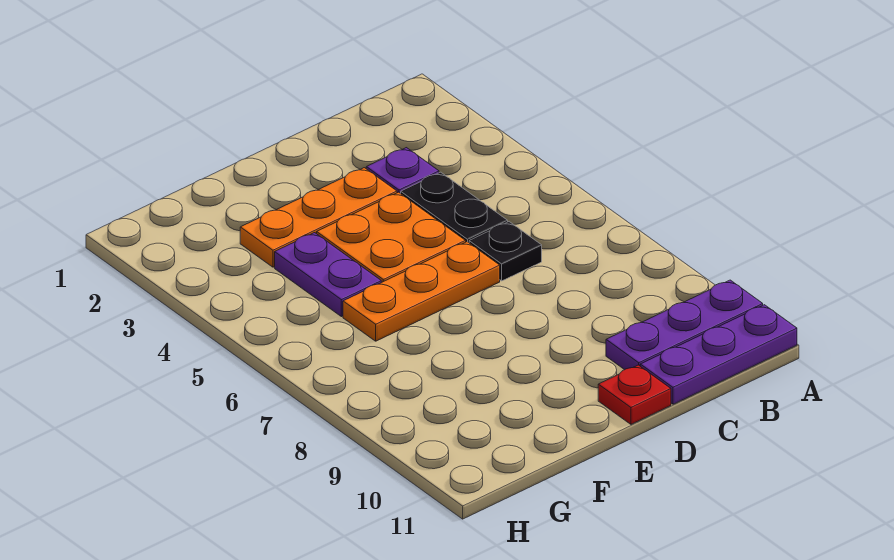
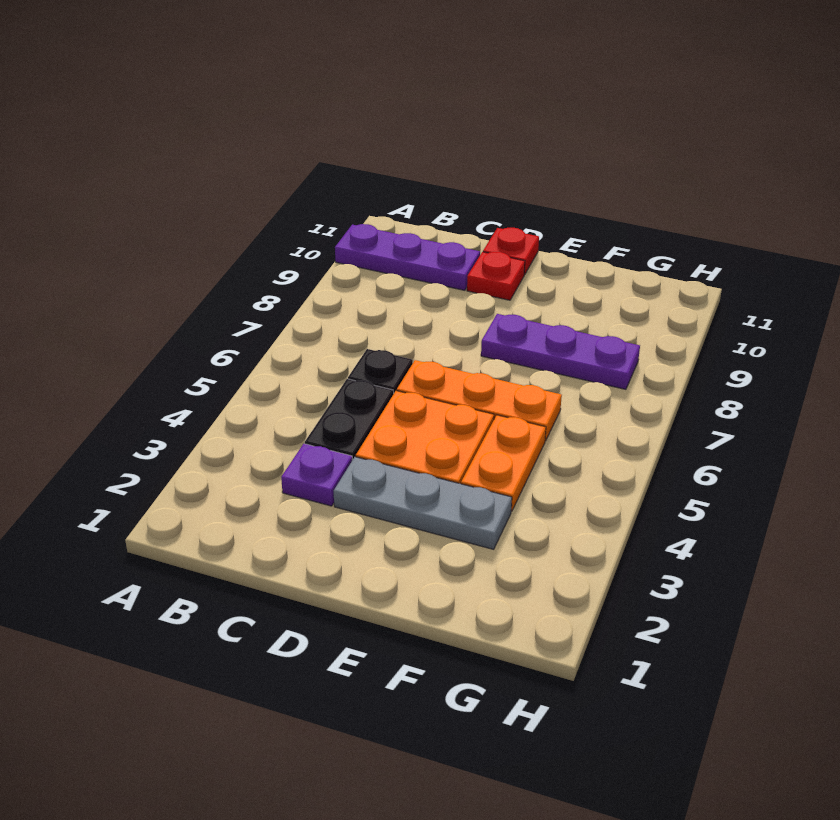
purple plate A11:C11 level 1 -> purple plate E8:G8 level 1
orange plate D3:F3 level 1 -> grey plate D3:F3 level 1
none -> red plate D10 level 1
purple plate F4:F5 level 1 -> orange plate F4:F5 level 1

